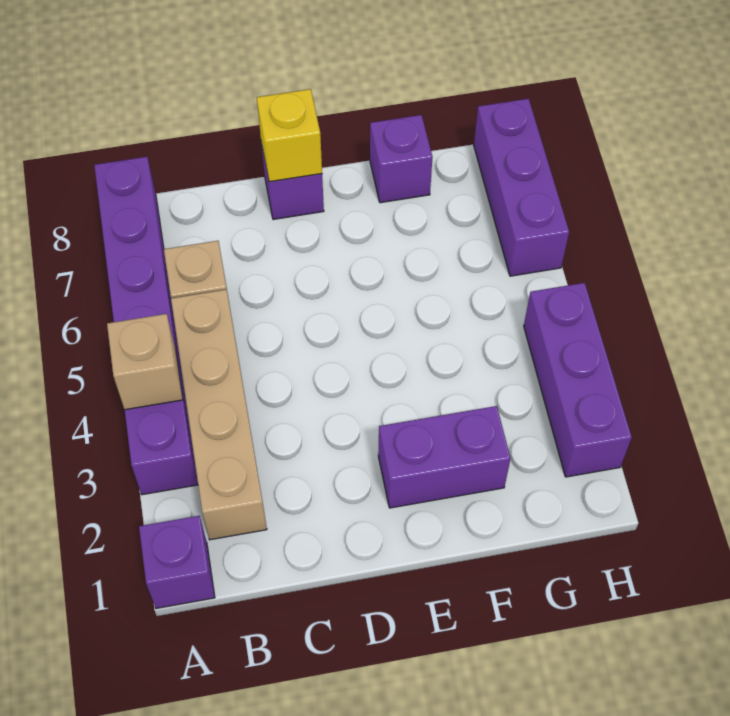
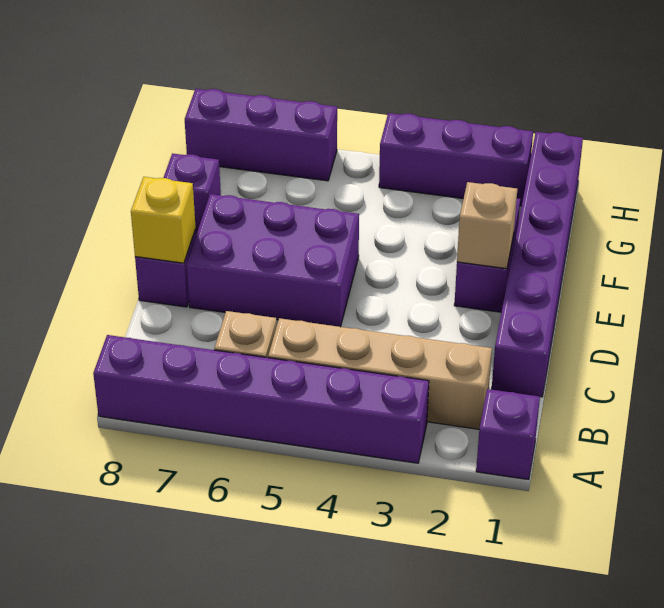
tan brick A4 level 2 -> tan brick E2 level 2
none -> purple brick C1:H1 level 1
none -> purple brick D5:E7 level 1

